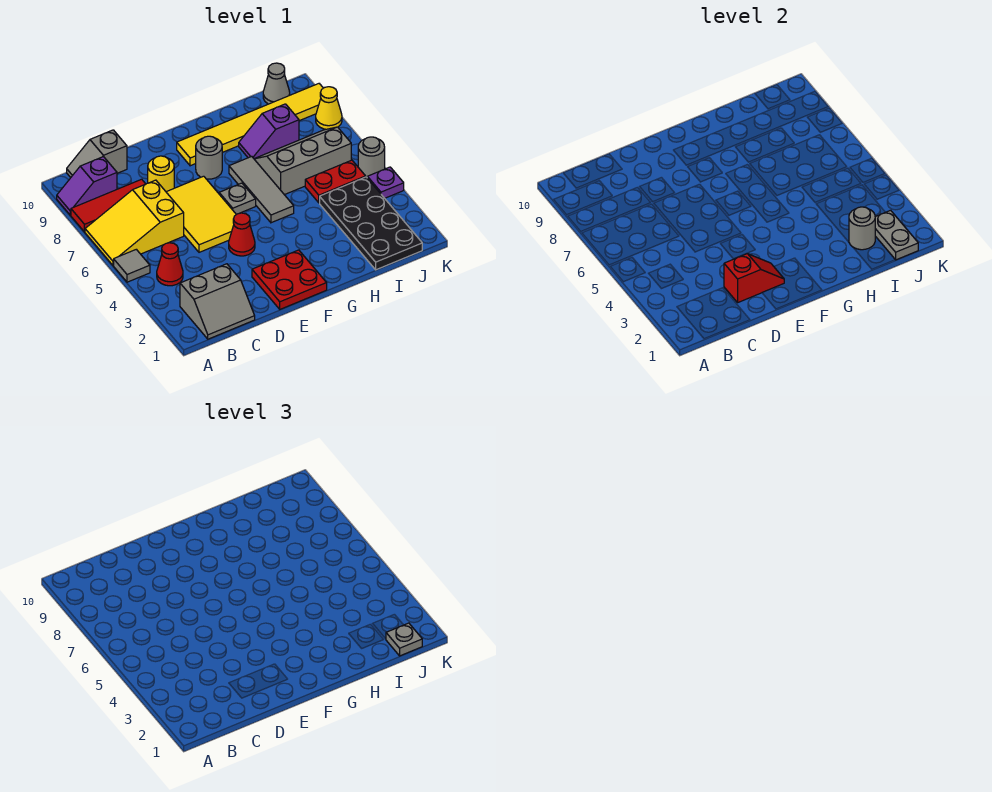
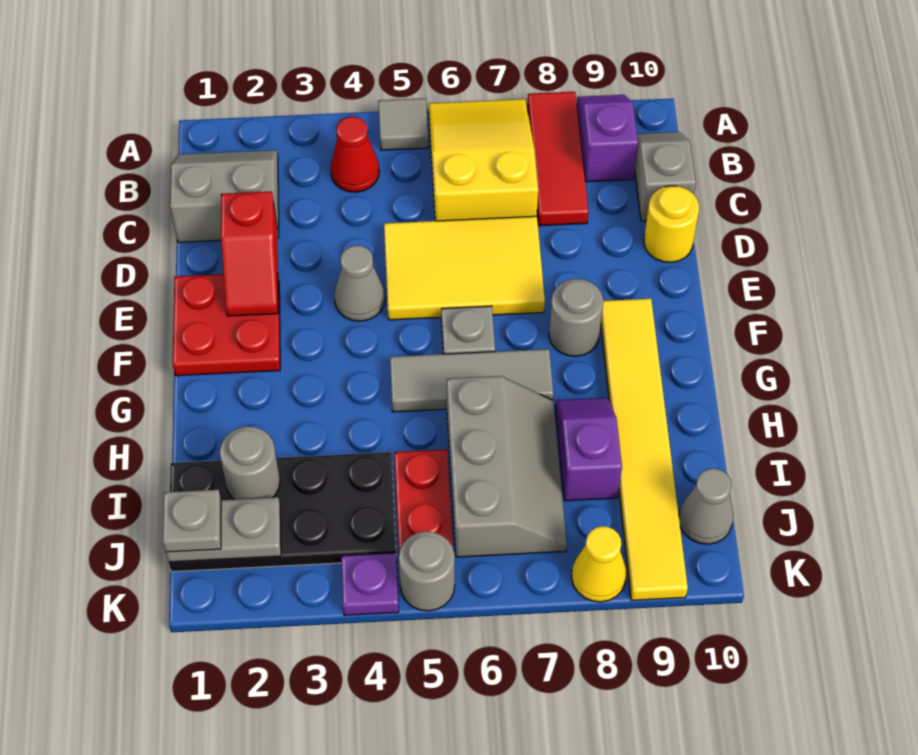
grey slope B1:C2 level 1 top 2 -> grey slope B1:C2 level 1 top C
yellow round brick D8 level 1 -> yellow round brick D10 level 1
red cone E4 level 1 -> grey cone E4 level 1

